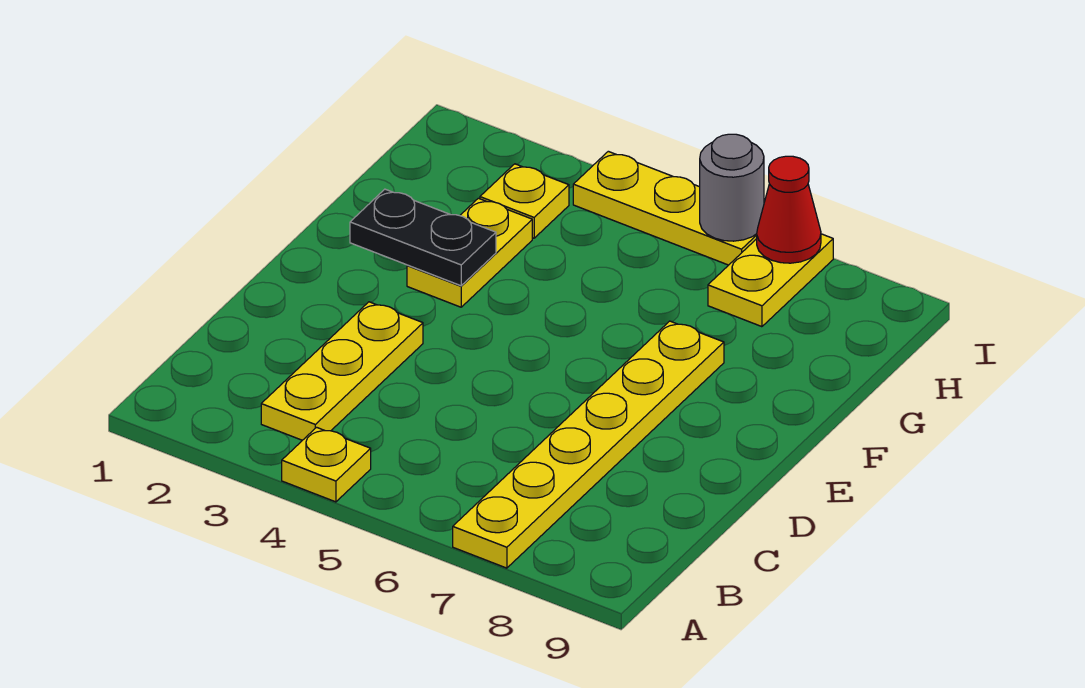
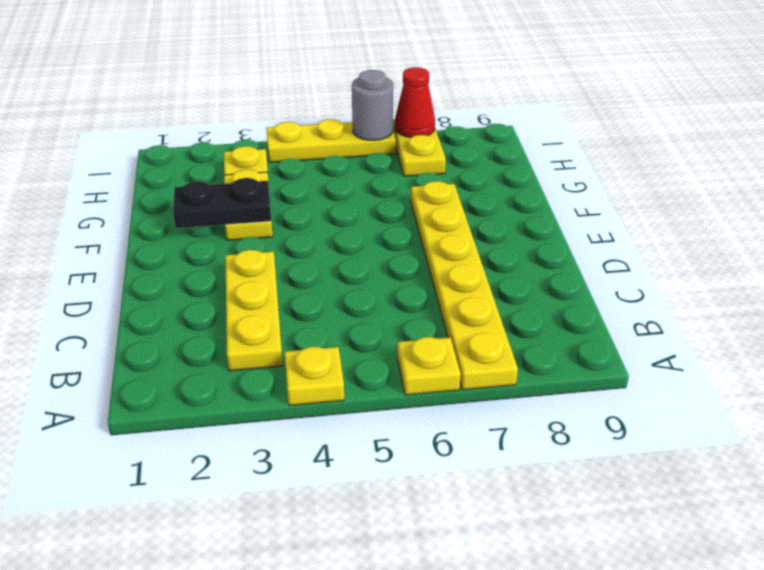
none -> yellow plate A6 level 1

